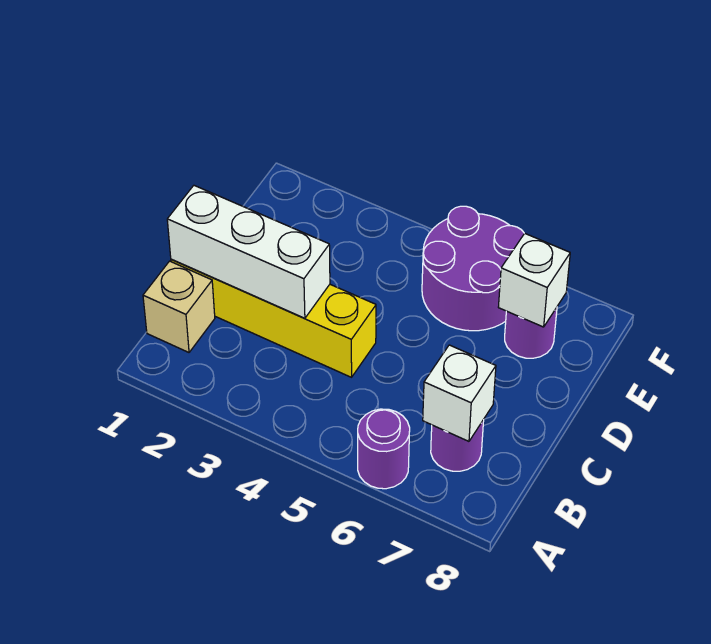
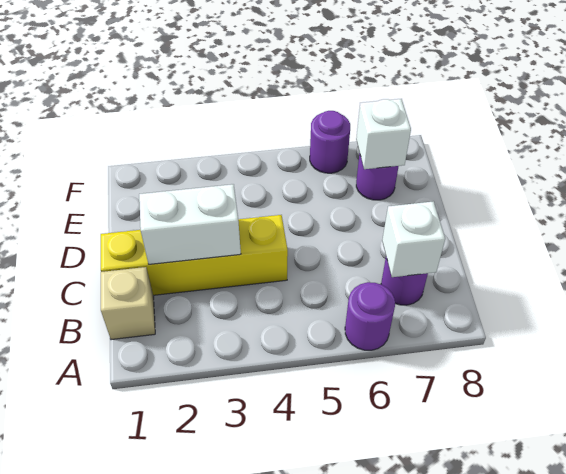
white brick C1:C3 level 2 -> white brick C2:C3 level 2
purple round brick E5:F6 level 1 -> purple round brick F6 level 1

